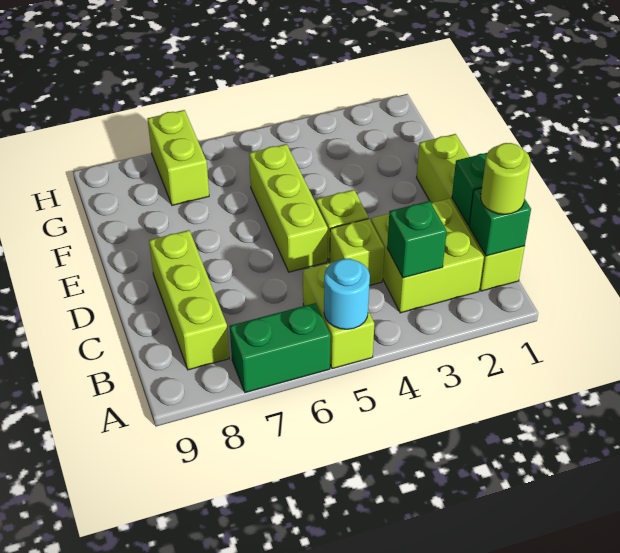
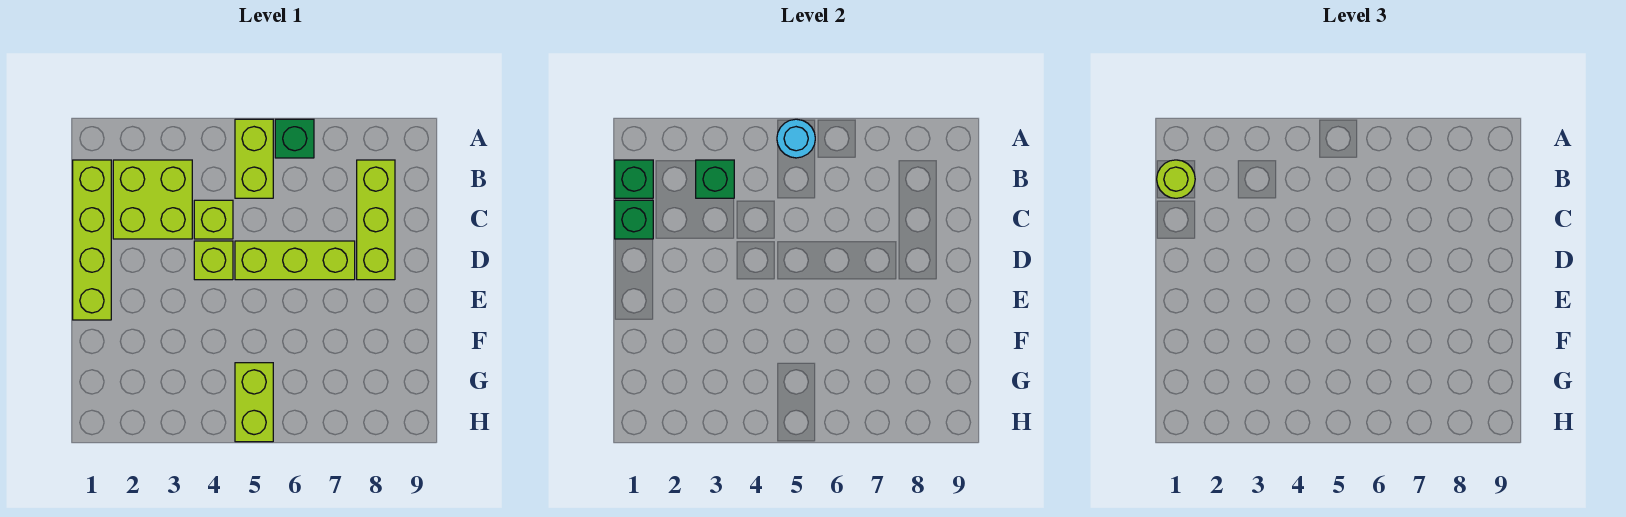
green brick A6:A7 level 1 -> green brick A6 level 1
lime brick D5:F5 level 1 -> lime brick D5:D7 level 1
lime brick G7:H7 level 1 -> lime brick G5:H5 level 1

